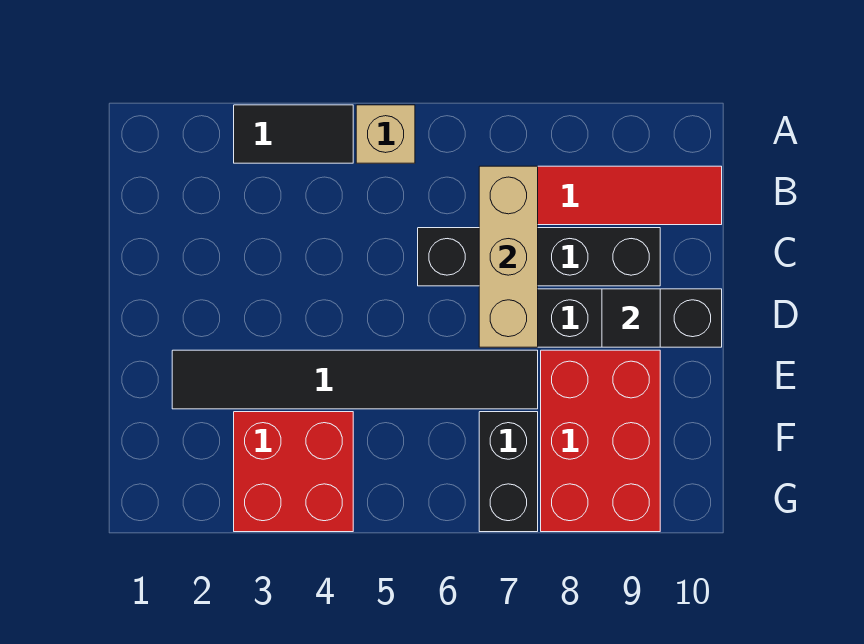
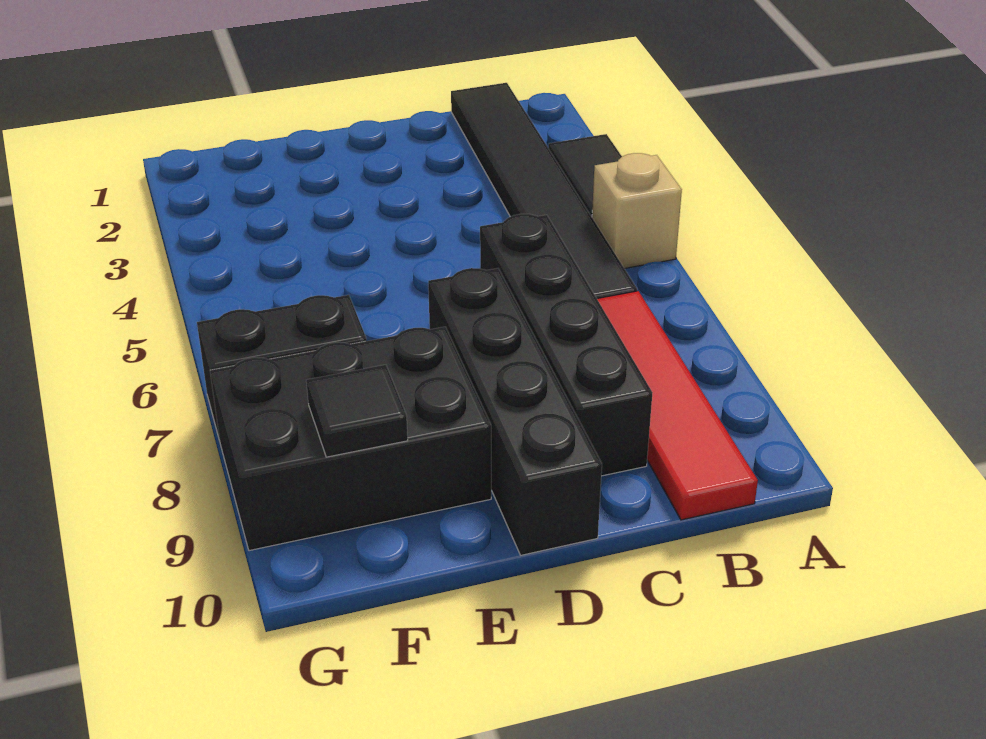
tan brick B7:D7 level 2 -> none
black tile D9 level 2 -> black tile F9 level 2
black tile E2:E7 level 1 -> black tile B1:B6 level 1
red brick E8:G9 level 1 -> black brick E8:G9 level 1
red brick F3:G4 level 1 -> none

